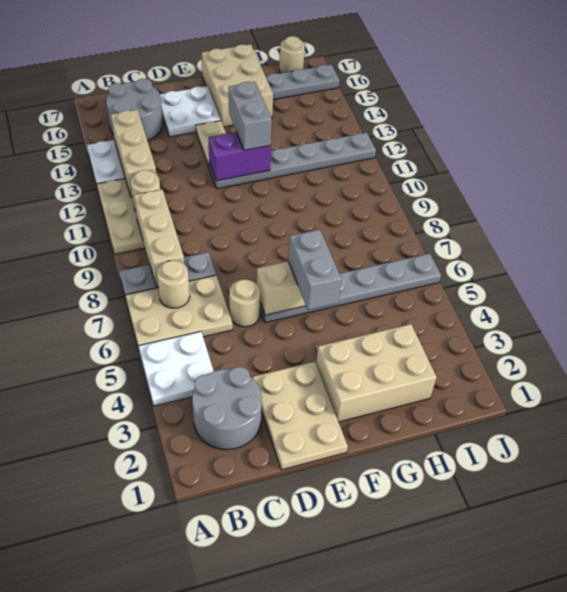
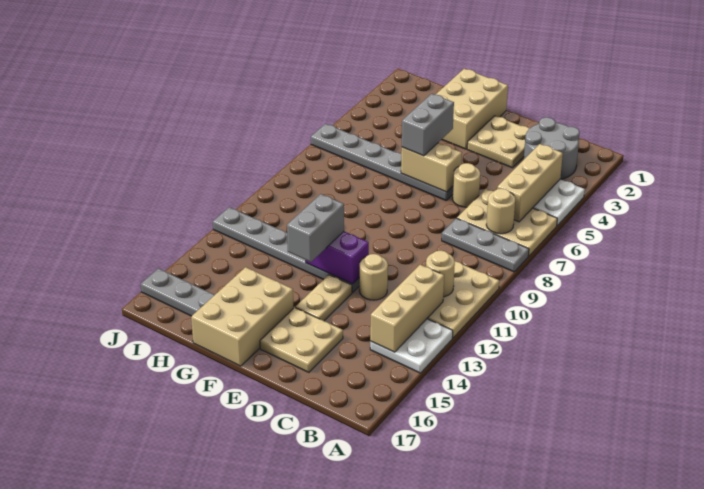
tan brick B8:B10 level 2 -> tan brick B4:B6 level 2
grey round brick B15:C16 level 1 -> none
tan plate D1:E3 level 1 -> tan plate D2:E3 level 1
white plate D15:E16 level 1 -> tan plate D15:E16 level 1
tan brick F2:H3 level 1 -> tan brick F1:G3 level 1
tan round brick I17 level 1 -> tan round brick D12 level 1

